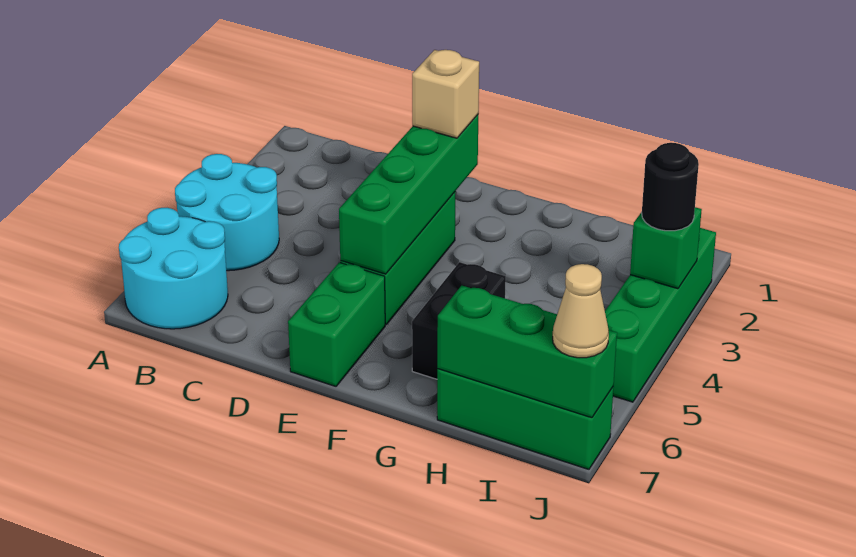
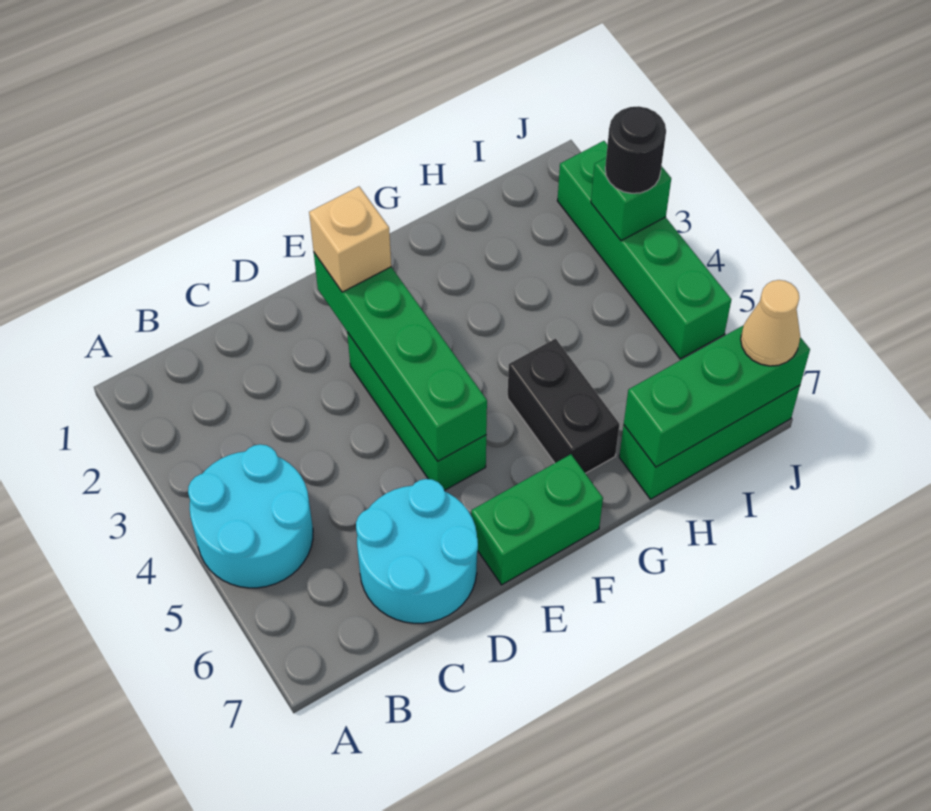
cyan round brick A6:B7 level 1 -> cyan round brick C6:D7 level 1
green brick E6:E7 level 1 -> green brick E7:F7 level 1

